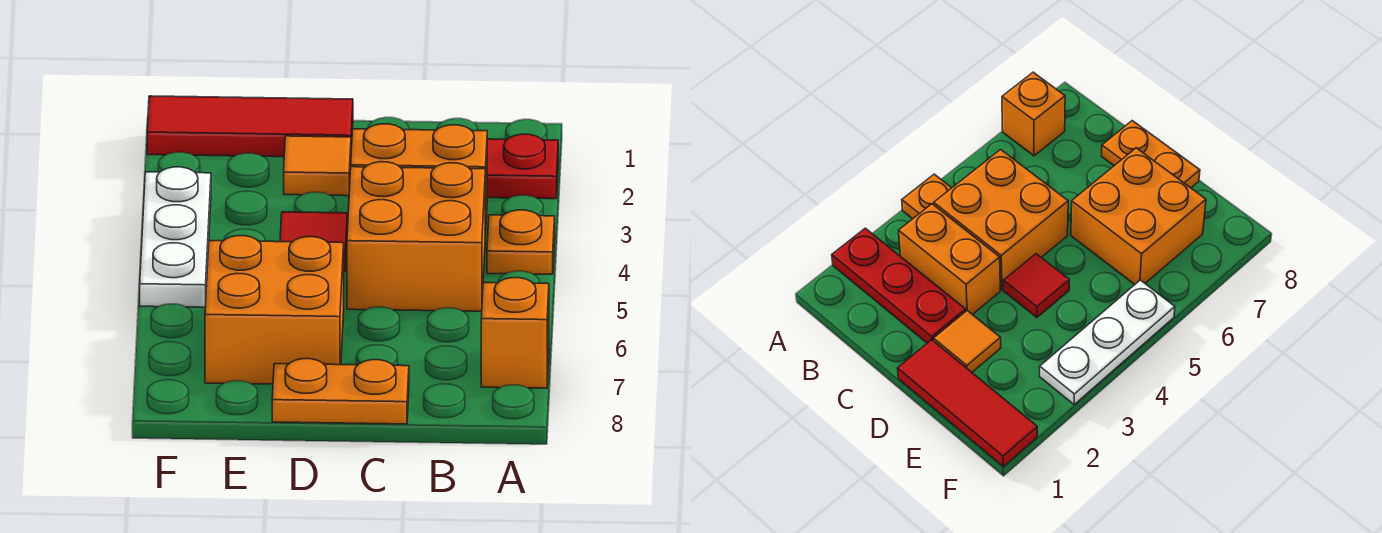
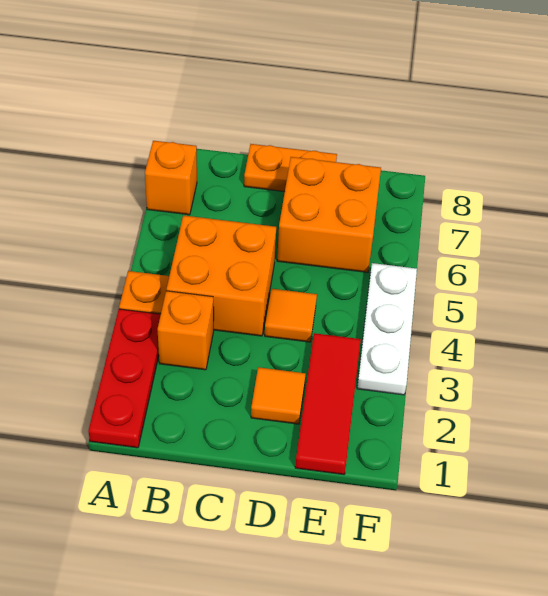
red plate A2:C2 level 1 -> red plate A1:A3 level 1
orange brick B3:C3 level 1 -> orange brick B3 level 1
red tile D1:F1 level 1 -> red tile E1:E3 level 1
red tile D4 level 1 -> orange tile D4 level 1

